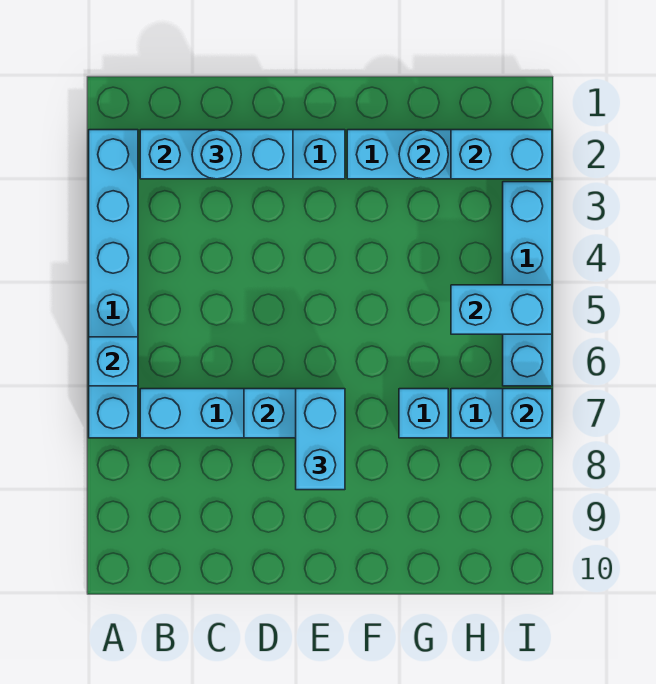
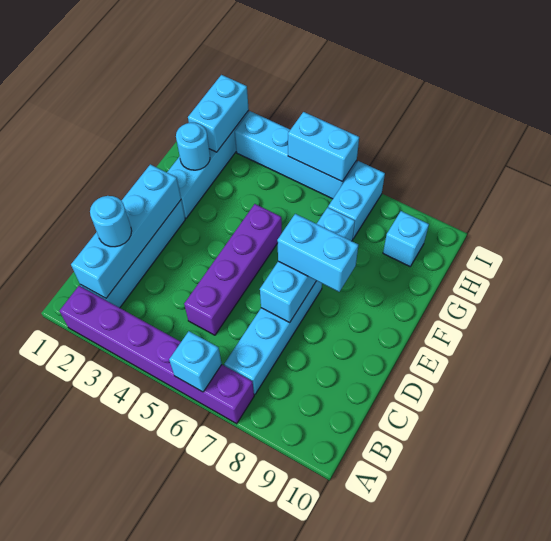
cyan brick A2:A7 level 1 -> purple brick A2:A7 level 1
cyan brick B2:D2 level 2 -> cyan brick B2:E2 level 2
none -> purple brick C5:F5 level 1
cyan brick H5:I5 level 2 -> cyan brick I5:I6 level 2
cyan brick I7 level 2 -> cyan brick H9 level 1

